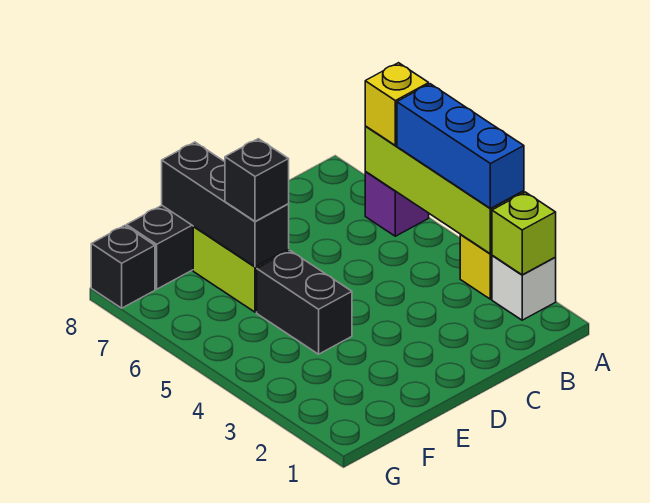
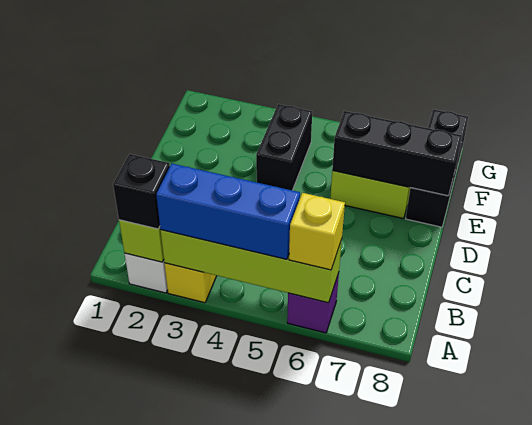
black brick E4:E5 level 1 -> black brick E4:F4 level 1
black brick E6 level 3 -> black brick A2 level 3

